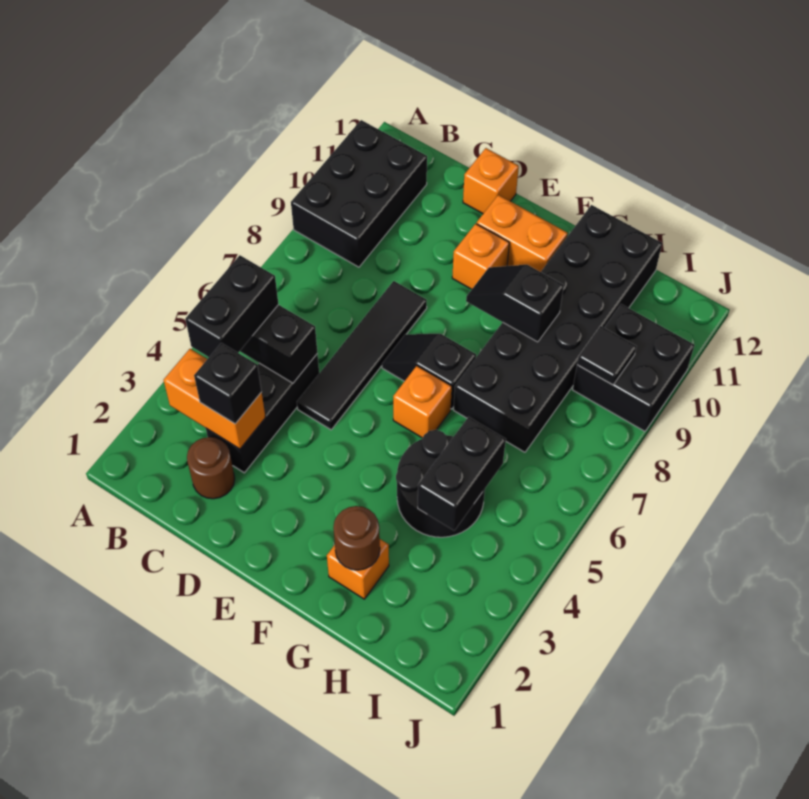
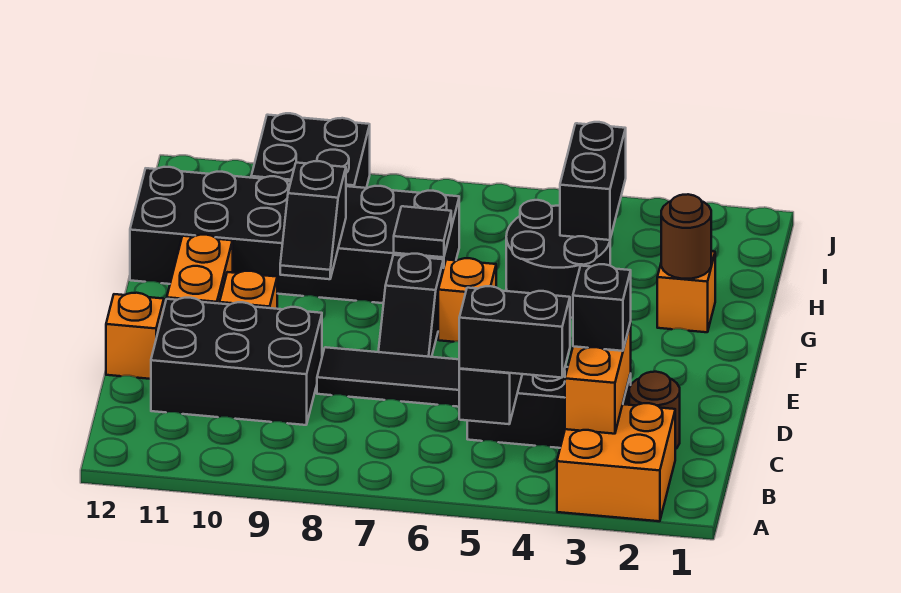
none -> orange brick A2:B3 level 1
black brick A9:B11 level 1 -> black brick C9:D11 level 1
black brick H4:H5 level 2 -> black brick H4:I4 level 2
black tile I9 level 2 -> black tile G7 level 2

